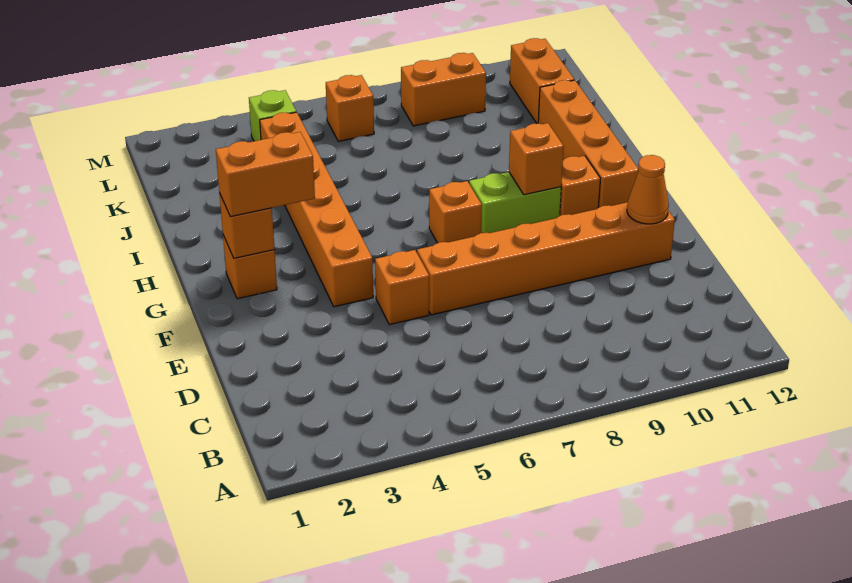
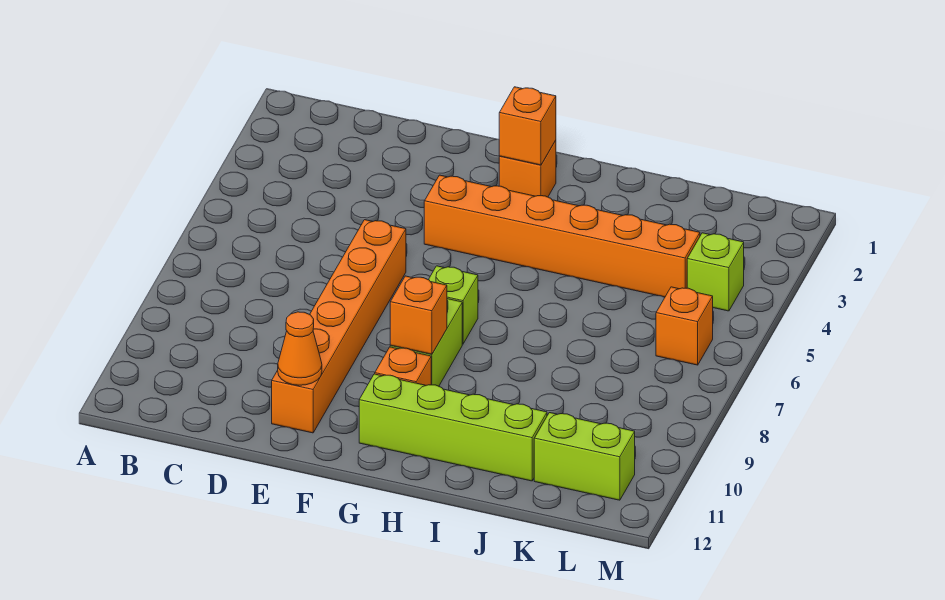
orange brick E5 level 1 -> none
orange brick G2:G3 level 3 -> none
orange brick G7 level 1 -> lime brick G7 level 1
orange brick G11:J11 level 1 -> lime brick G11:J11 level 1
orange brick K11:L11 level 1 -> lime brick K11:L11 level 1
orange brick L8:L9 level 1 -> none

